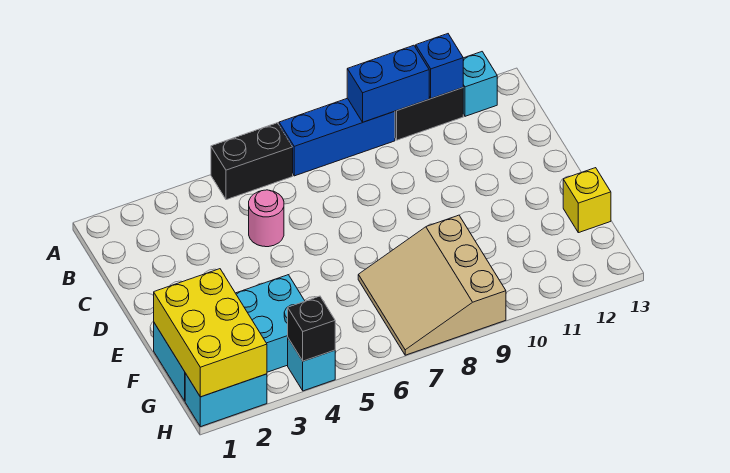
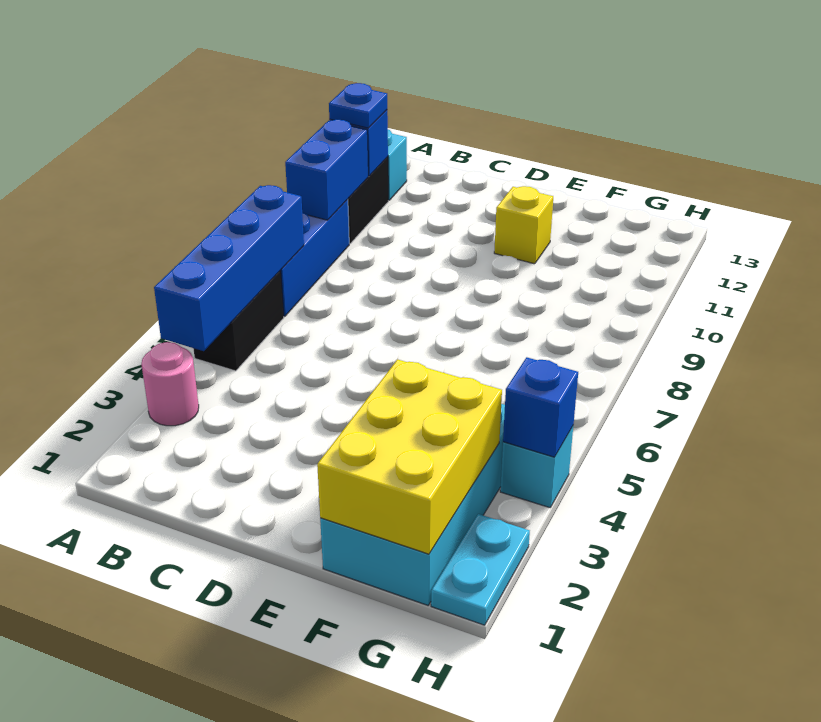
none -> blue brick A4:A7 level 2
none -> blue plate A11 level 3
pink round brick C5 level 1 -> pink round brick A3 level 1
yellow brick F1:H2 level 2 -> yellow brick F1:G3 level 2
tan slope F7:H9 level 1 top 9 -> none
yellow brick F13 level 1 -> yellow brick E11 level 1
cyan brick H1:H2 level 1 -> cyan plate H1:H2 level 1
black brick H4 level 2 -> blue brick H4 level 2

